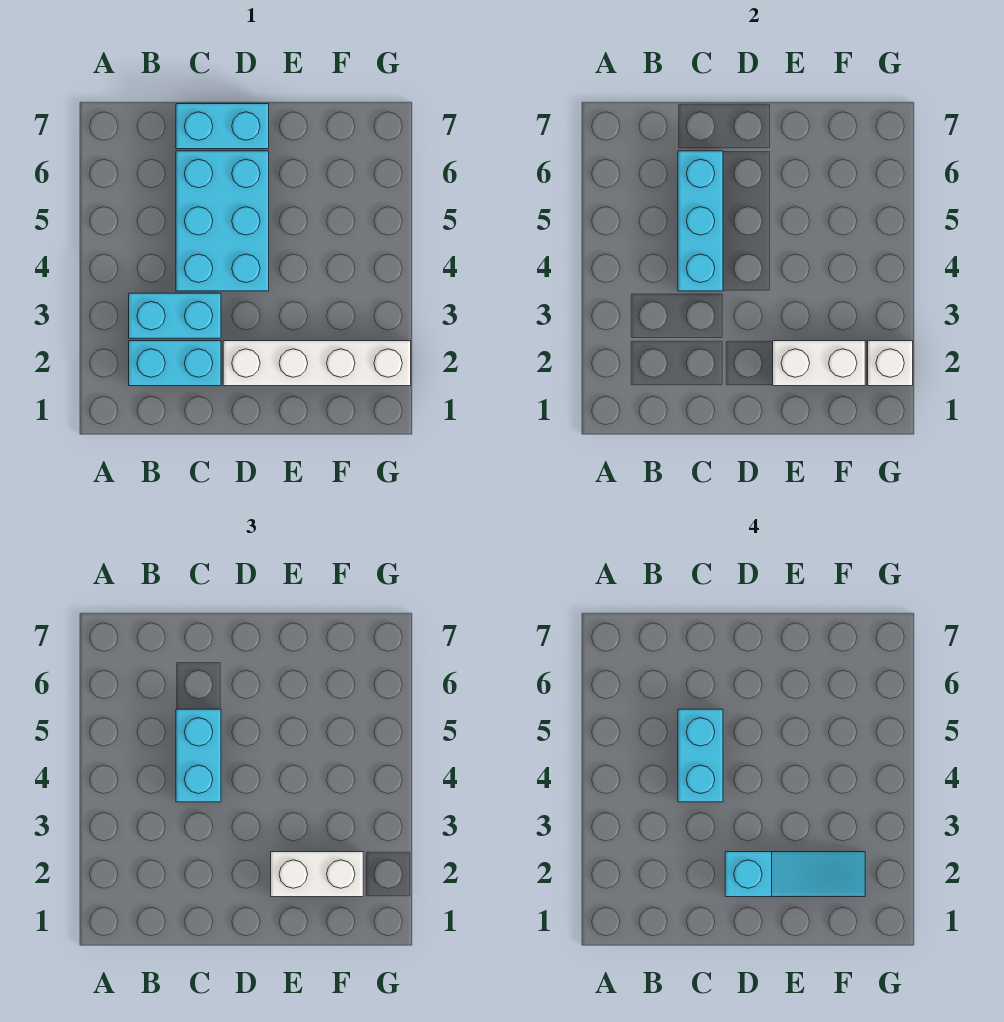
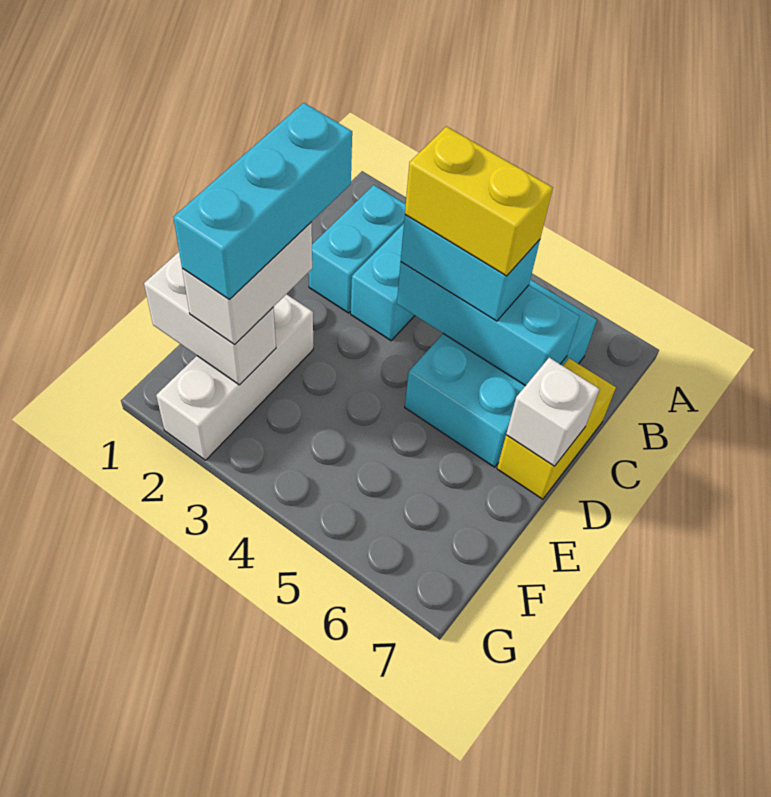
cyan brick C4:D6 level 1 -> cyan brick B5:D6 level 1
cyan brick C4:C5 level 4 -> yellow brick C4:C5 level 4
cyan brick C7:D7 level 1 -> yellow brick C7:D7 level 1
white brick D2:G2 level 1 -> white brick E2:G2 level 1
cyan slope D2:F2 level 4 top D -> cyan brick D2:F2 level 4
white brick E2:F2 level 2 -> white brick F1:F2 level 2
white brick G2 level 2 -> white brick D7 level 2

